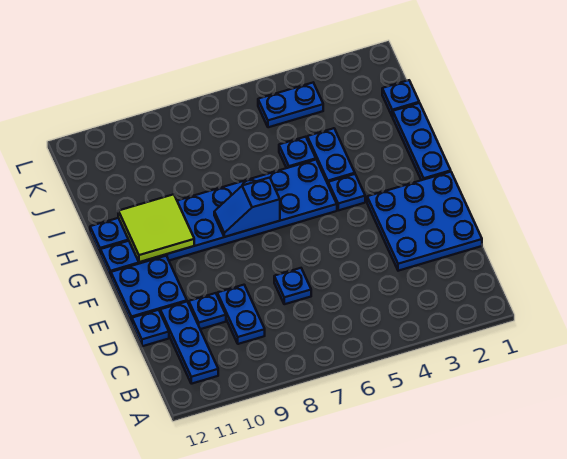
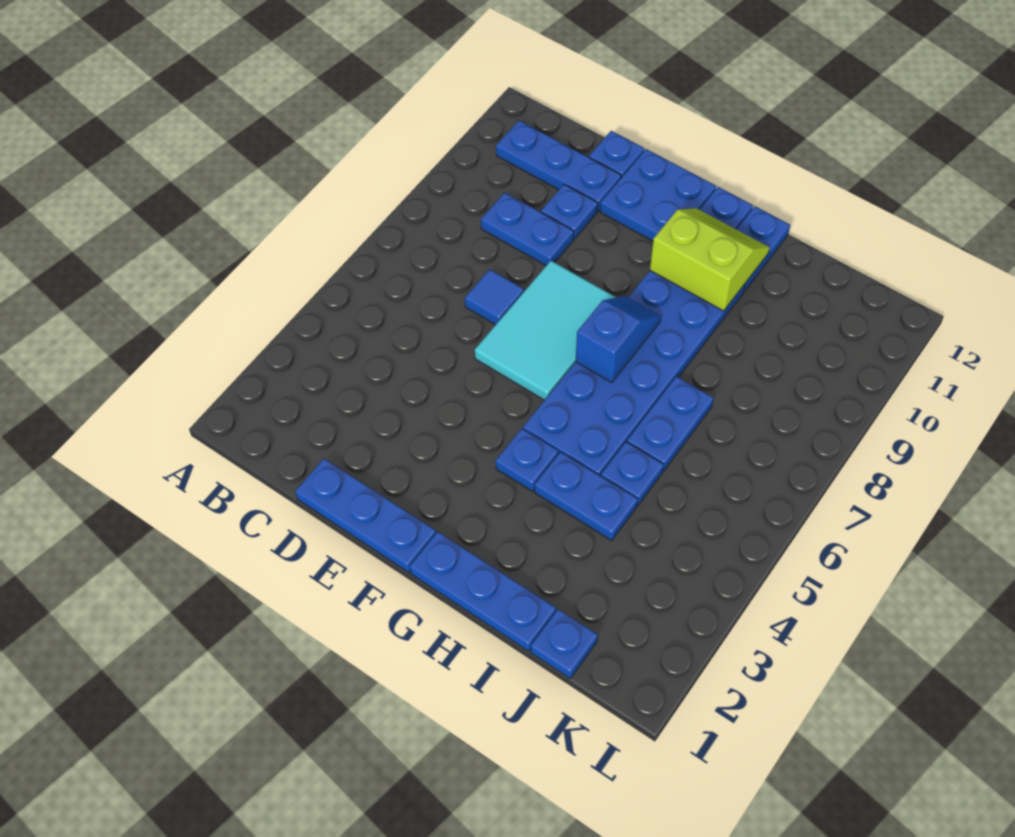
blue plate D1:F3 level 1 -> blue plate D1:F1 level 1
blue plate D7 level 1 -> blue tile D7 level 1
none -> cyan tile E6:F8 level 1
lime tile G10:H11 level 2 -> lime slope G10:H11 level 2 top 10
blue plate K4:K5 level 1 -> blue plate I6:I7 level 1

